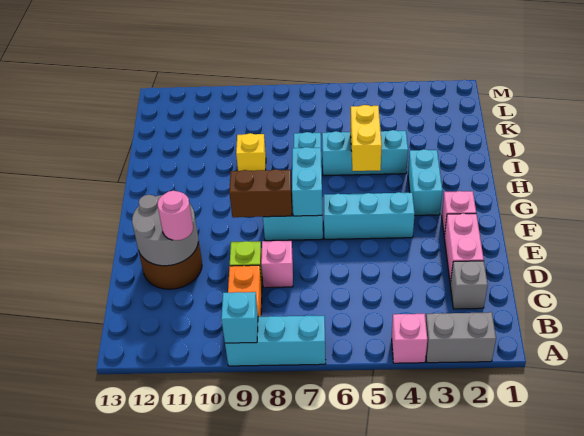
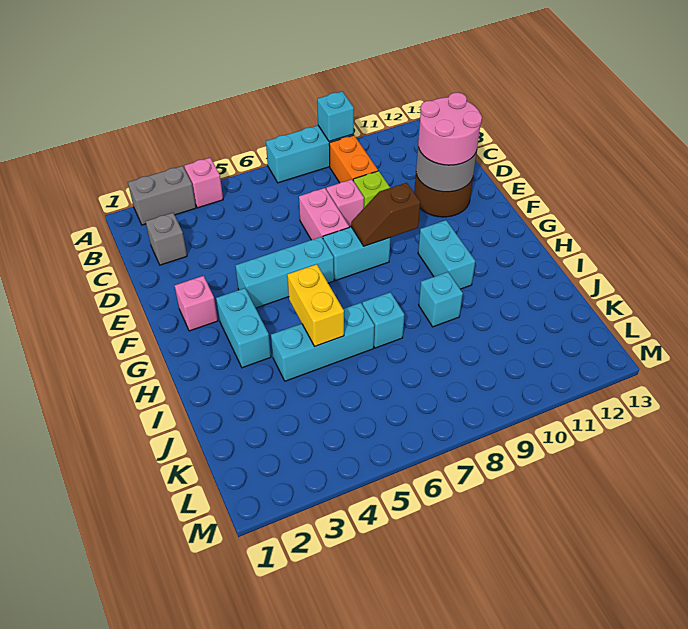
pink brick D2:E2 level 1 -> pink brick D7:E7 level 1
pink round brick D11 level 3 -> pink round brick D11:E12 level 3
cyan brick F7:G7 level 2 -> cyan brick G10:H10 level 1
brown brick F8:F9 level 2 -> brown slope F8:F9 level 2 top 9
yellow brick I9 level 1 -> cyan brick I9 level 1

